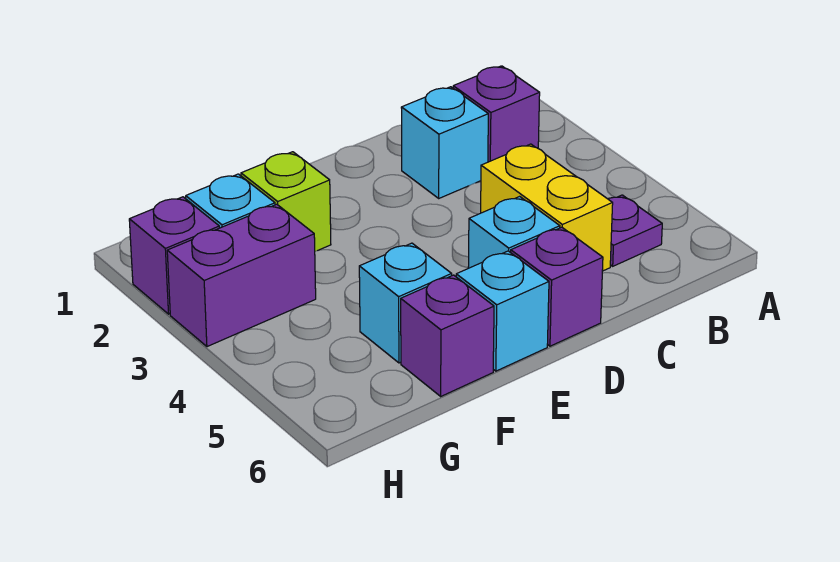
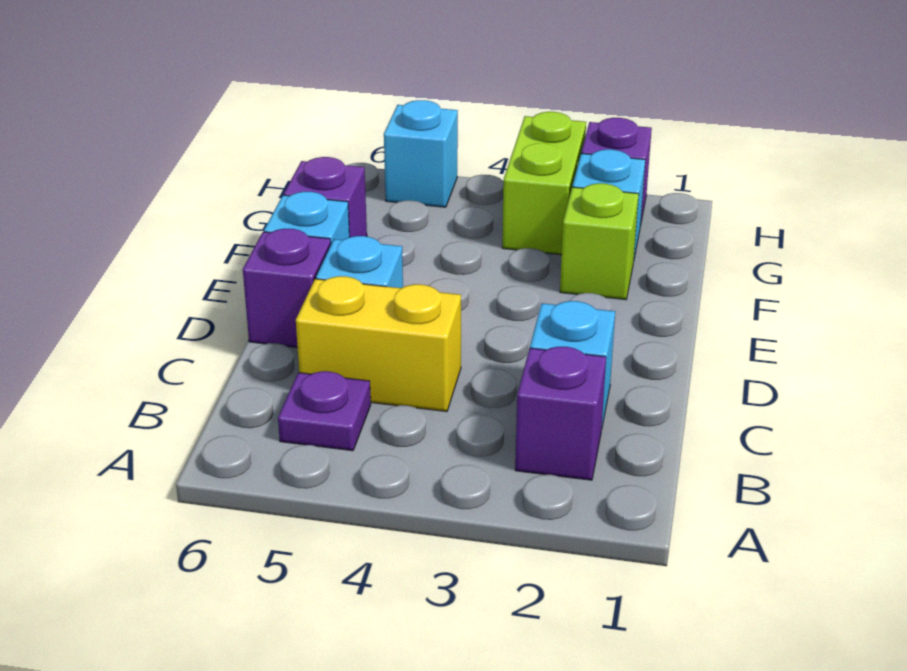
cyan brick F5 level 1 -> cyan brick H5 level 1
purple brick G3:H3 level 1 -> lime brick G3:H3 level 1

